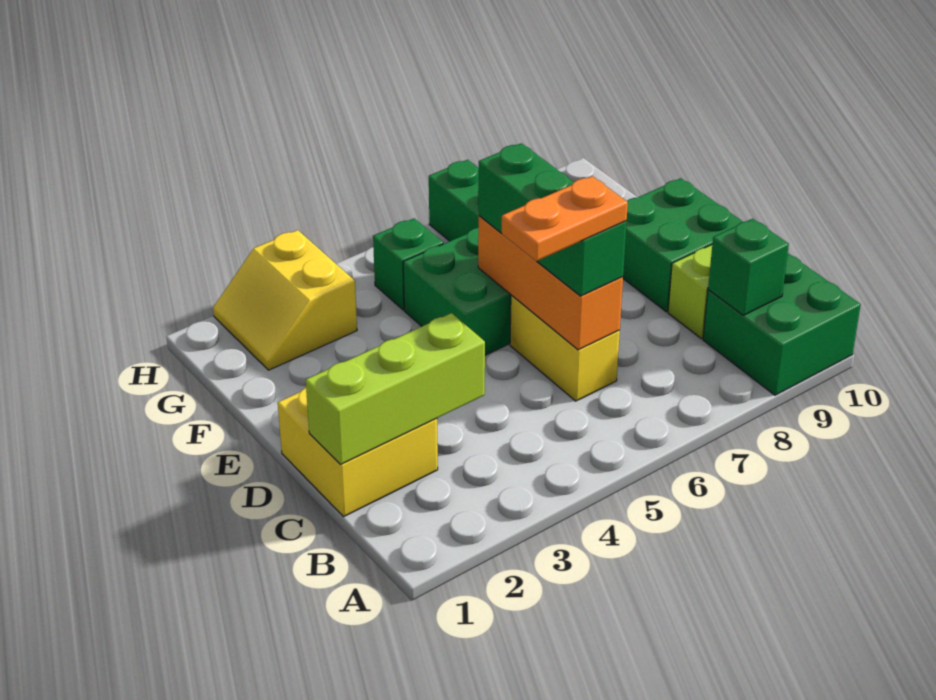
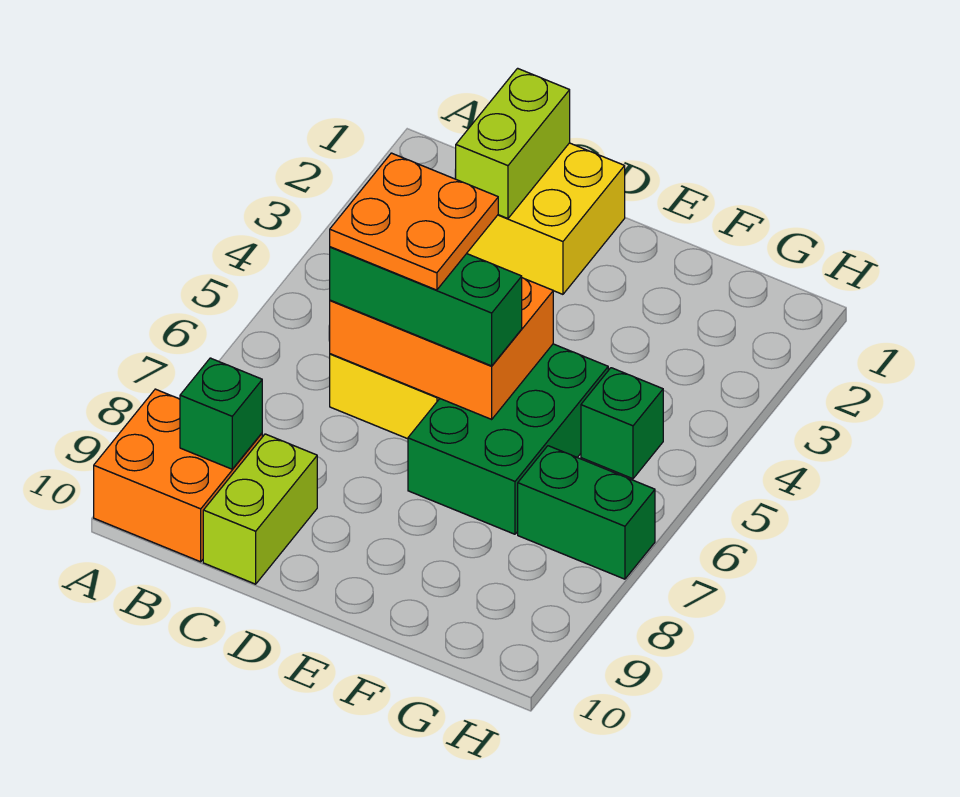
green brick A9:B10 level 1 -> orange brick A9:B10 level 1
lime brick C1:C3 level 2 -> lime brick C1:C2 level 2
orange plate C5:C6 level 4 -> orange plate C5:D6 level 4
orange brick C6:E6 level 2 -> orange brick C5:E6 level 2
green brick D9:E10 level 1 -> none
yellow slope G2:H3 level 1 top 3 -> none

